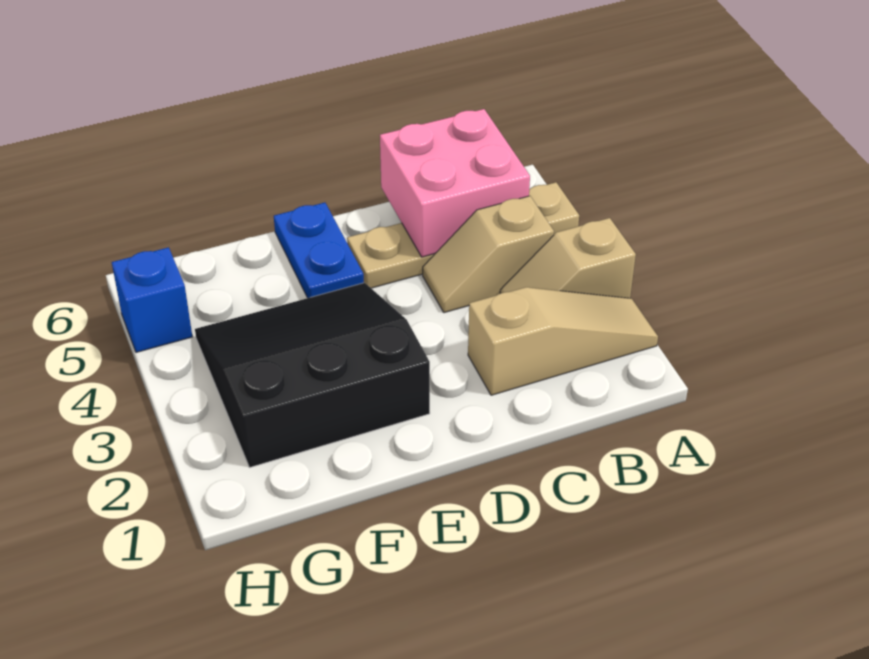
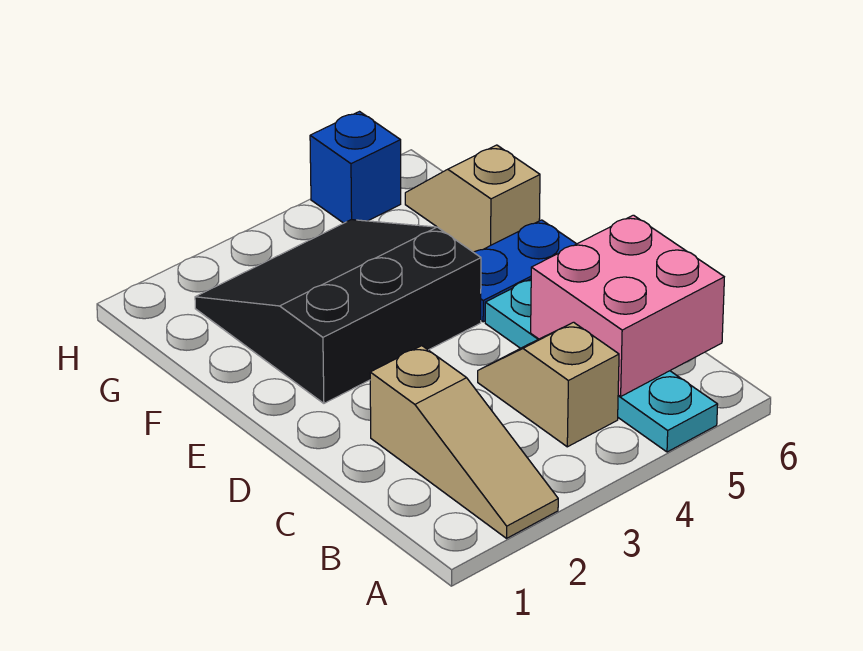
tan slope A3:B3 level 1 top A -> tan slope F6:G6 level 1 top F
tan plate A5:D5 level 1 -> cyan plate A5:D5 level 1
black slope E2:G4 level 1 top 2 -> black slope E2:G4 level 1 top E

